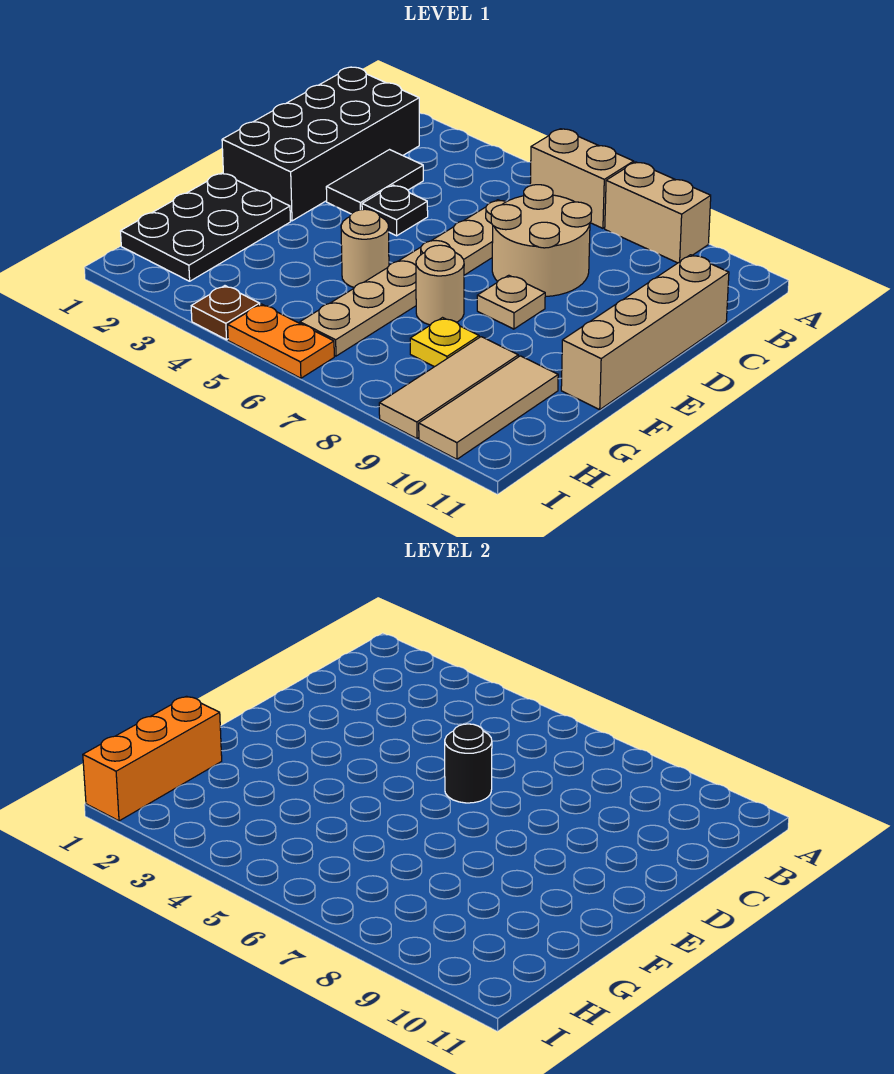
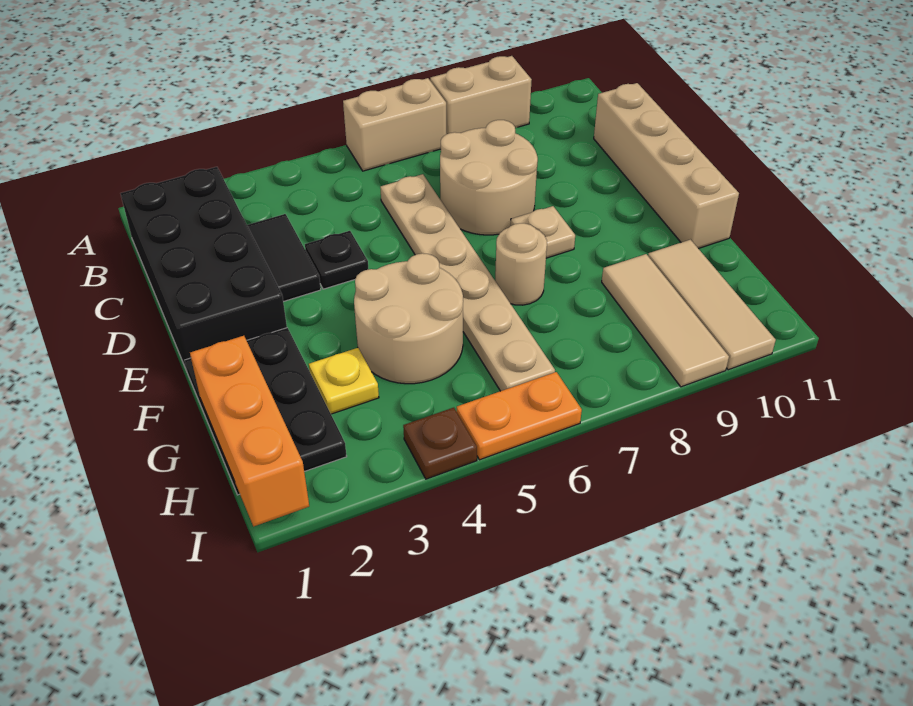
black round brick D6 level 2 -> none
tan round brick F5 level 1 -> tan round brick F4:G5 level 1
yellow plate G8 level 1 -> yellow plate G3 level 1

